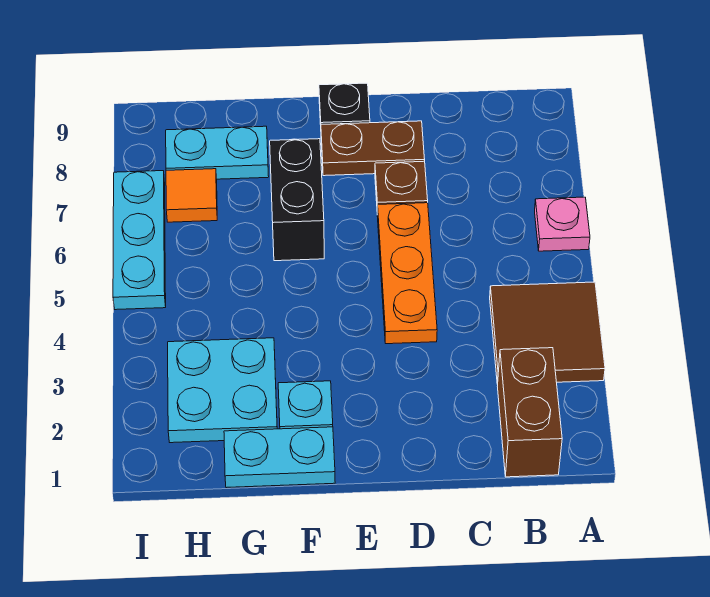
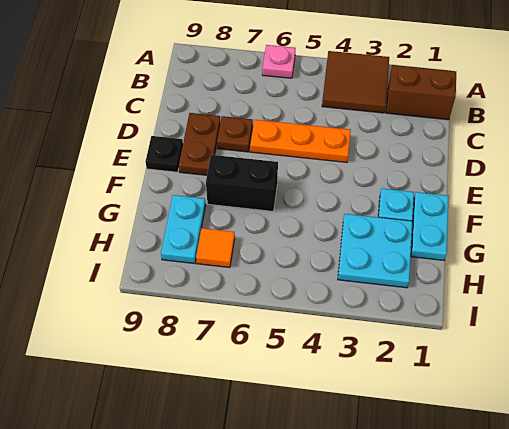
cyan plate I5:I7 level 1 -> none

